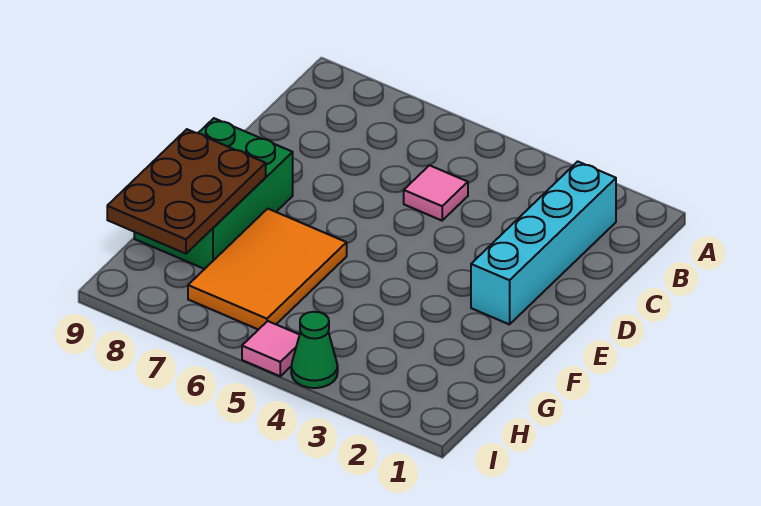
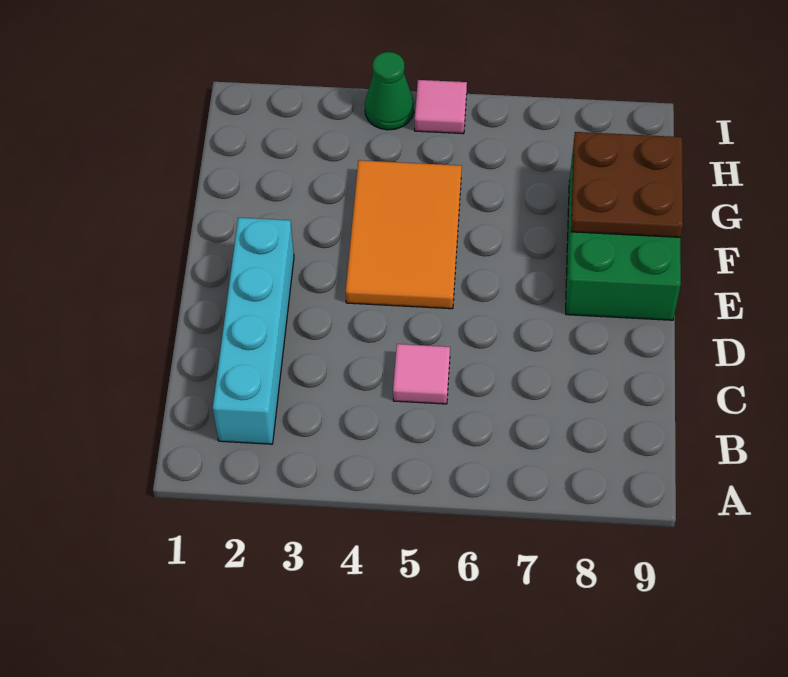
orange tile F6:H7 level 1 -> orange tile E4:G5 level 1
brown plate F8:H9 level 2 -> brown plate F8:G9 level 2

